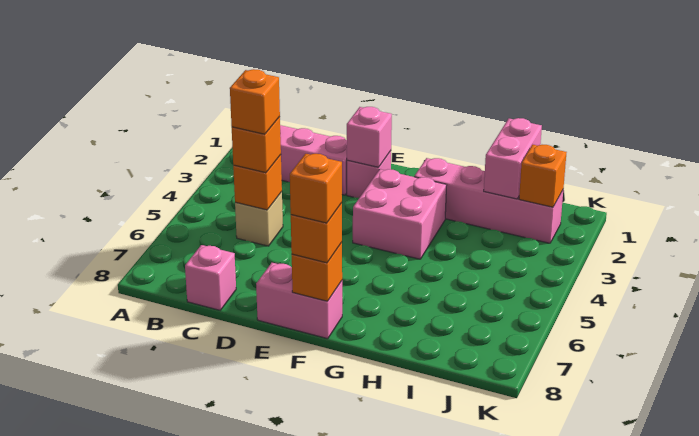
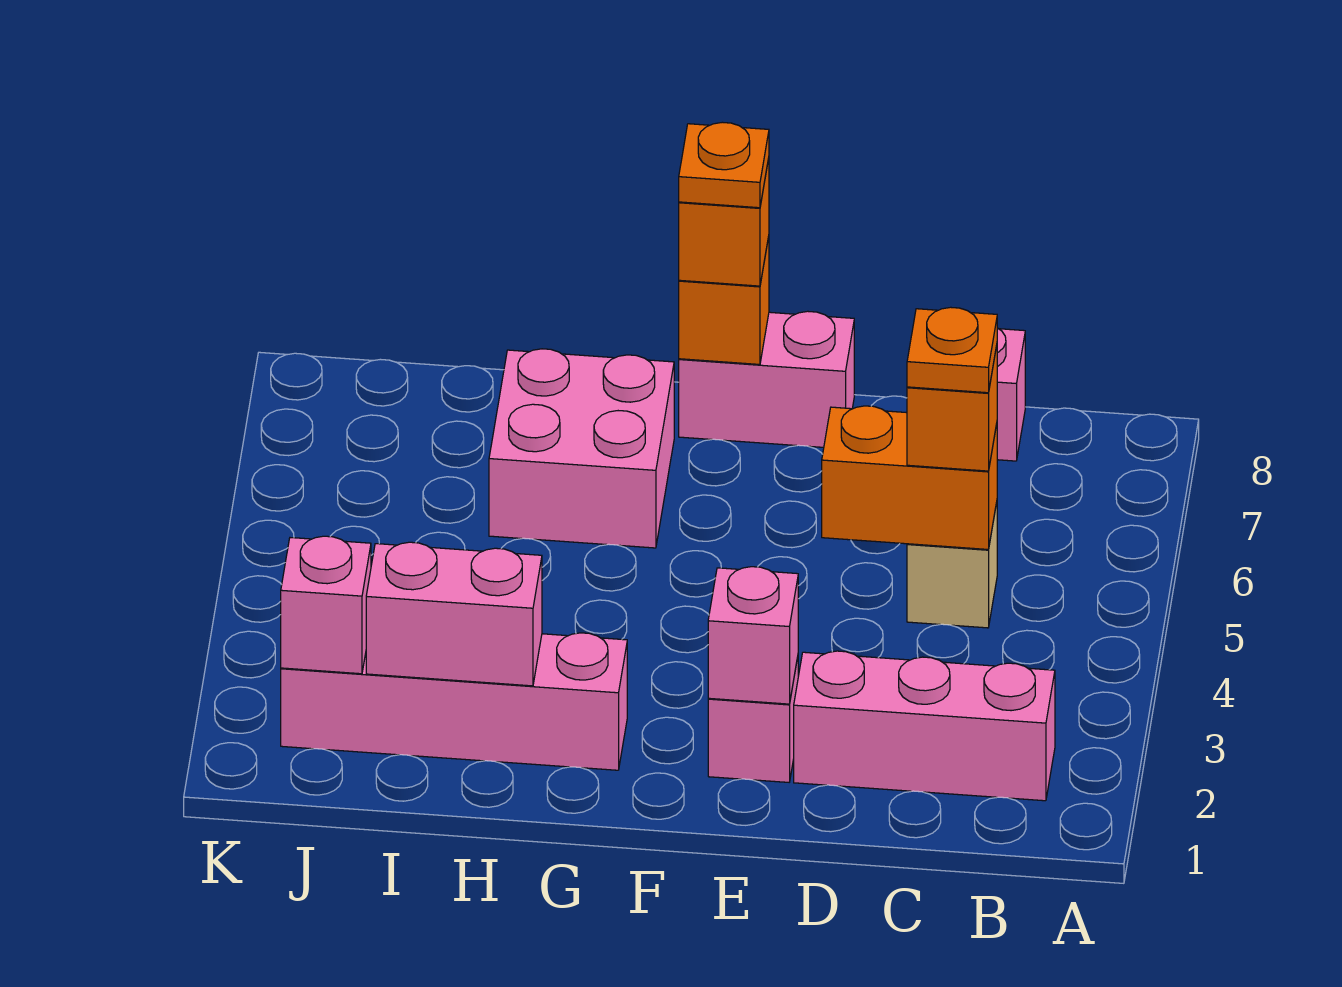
orange brick C5 level 2 -> orange brick C5:D5 level 2
orange brick C5 level 4 -> orange plate C5 level 4
pink brick F3:G4 level 1 -> pink brick G6:H7 level 1
orange brick F8 level 4 -> orange plate F8 level 4
pink brick I1:I2 level 2 -> pink brick H2:I2 level 2
orange brick J2 level 2 -> pink brick J2 level 2

